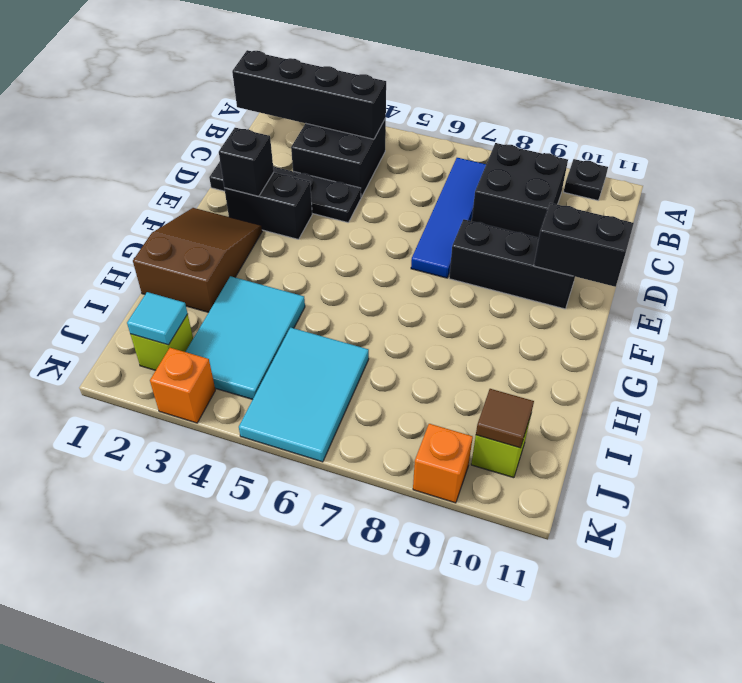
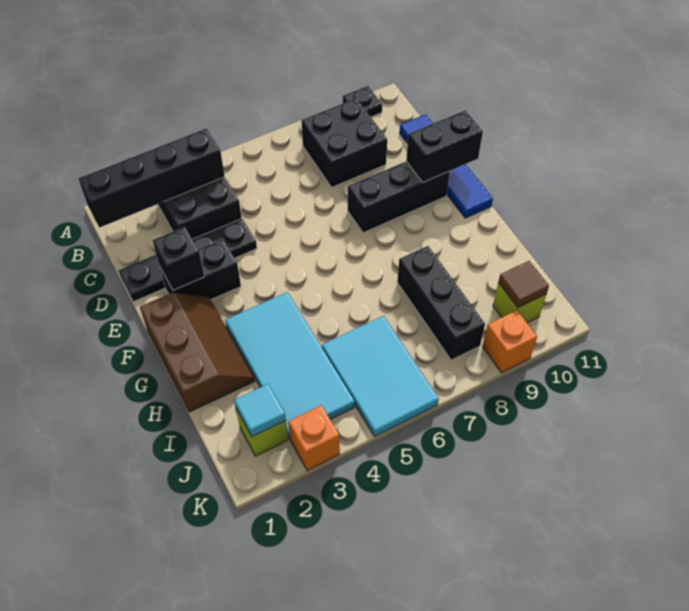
blue tile B7:E7 level 1 -> blue tile C11:F11 level 1
brown slope F1:H2 level 1 top H -> brown slope F1:H2 level 1 top 1
cyan tile H3:J4 level 1 -> cyan tile G3:J4 level 1
none -> black brick H8:J8 level 1

